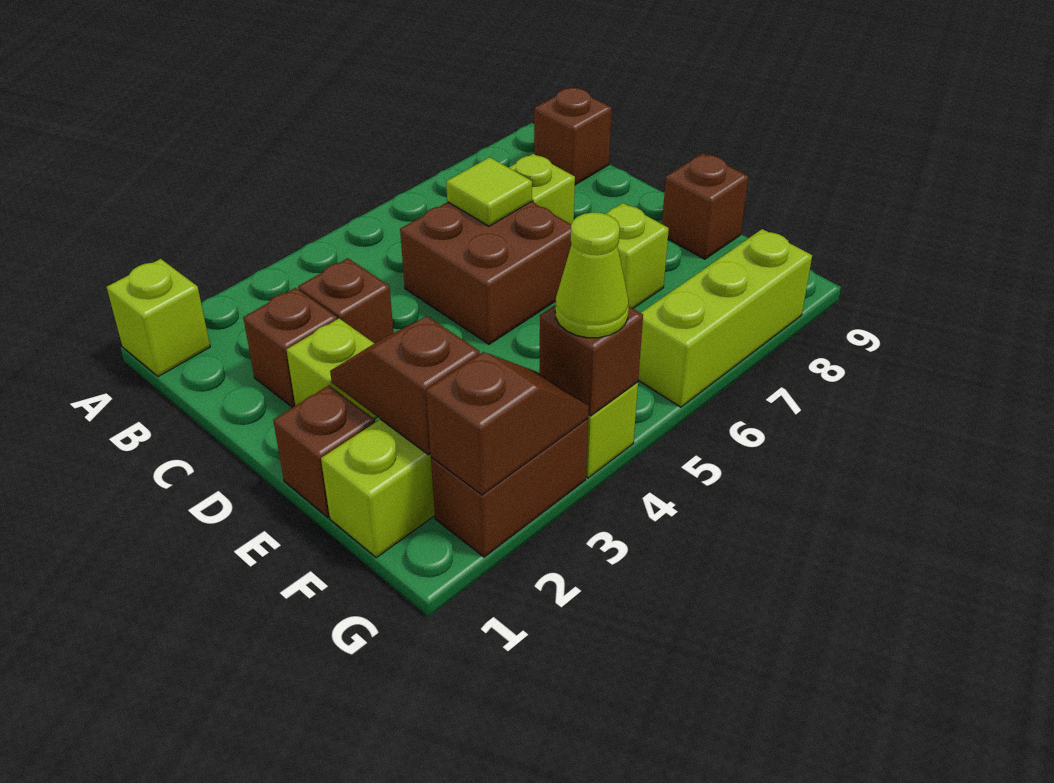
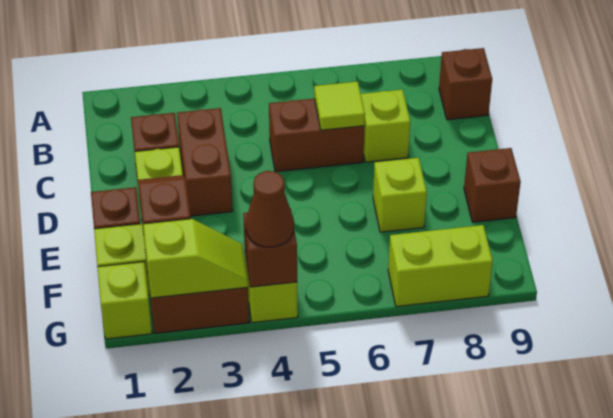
lime brick A1 level 1 -> lime brick G1 level 1
brown brick C3 level 1 -> brown brick C3:D3 level 1
brown brick C5:D6 level 1 -> brown brick C5:C6 level 1
brown slope G2:G3 level 2 top 2 -> lime slope G2:G3 level 2 top 2
lime cone G4 level 3 -> brown cone G4 level 3
lime brick G6:G8 level 1 -> lime brick G7:G8 level 1

